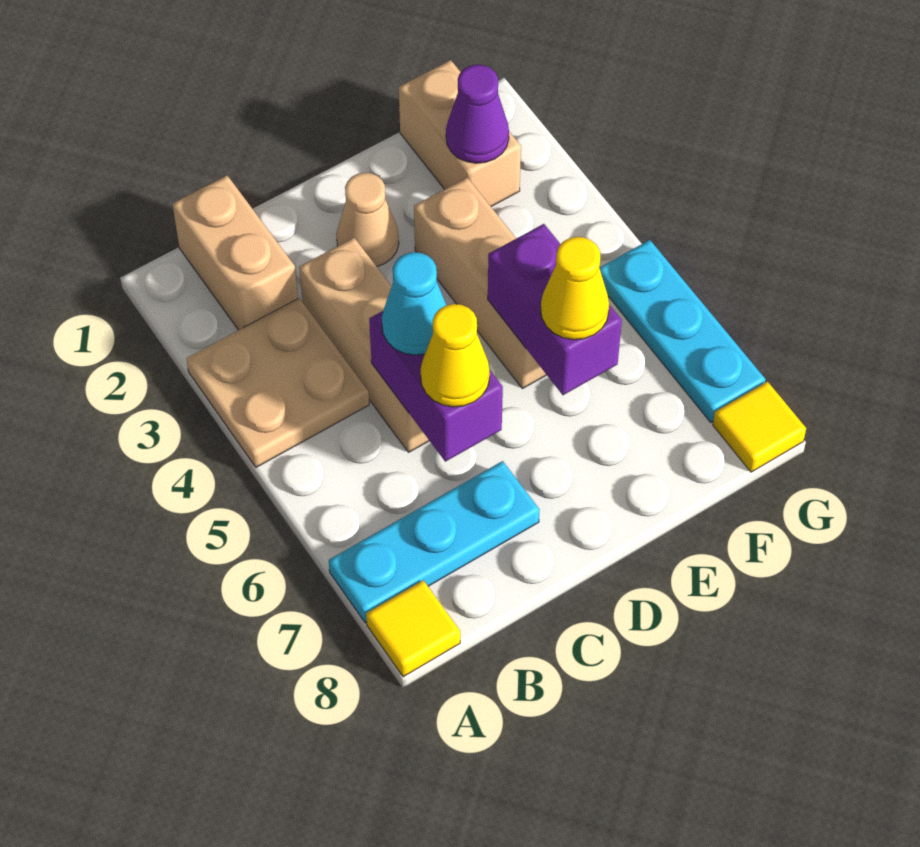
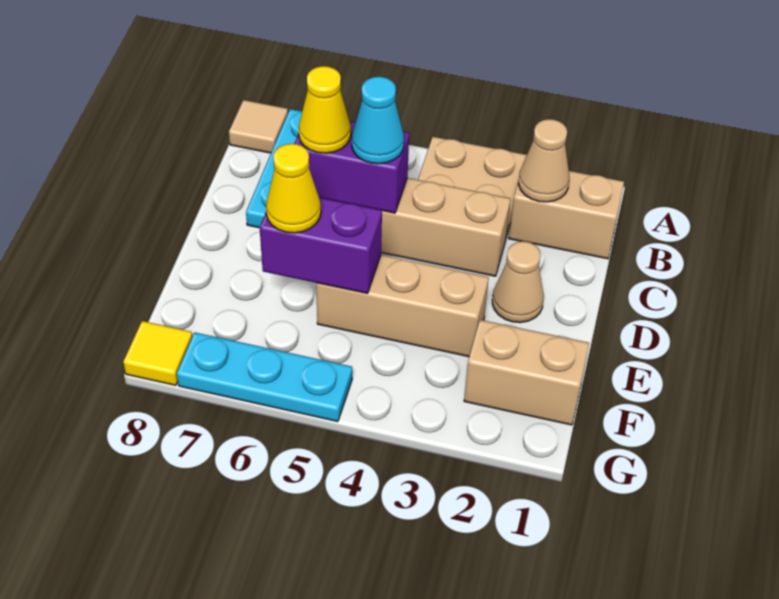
yellow tile A8 level 1 -> tan tile A8 level 1
none -> tan cone B2 level 2
purple cone F2 level 2 -> none

